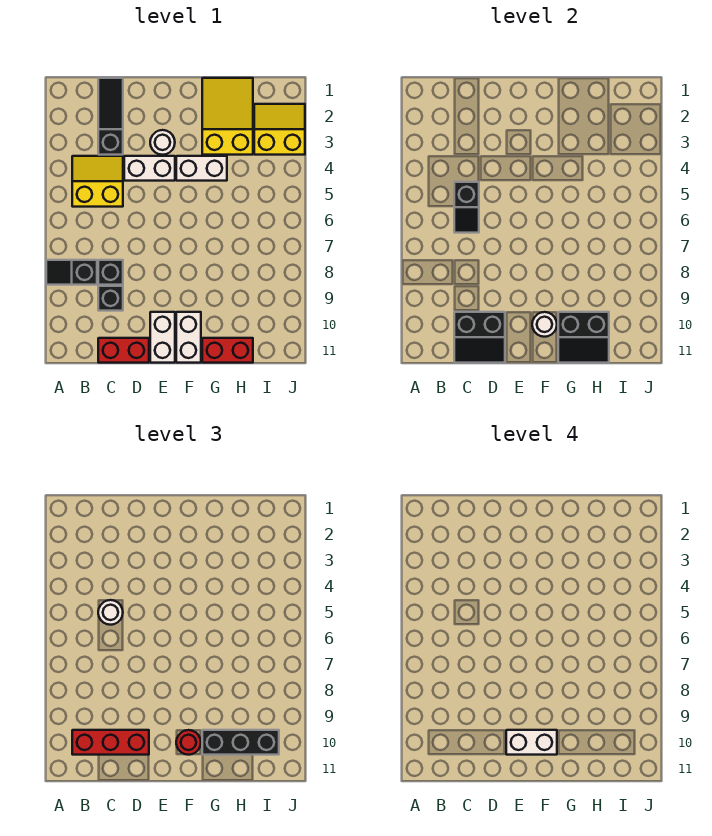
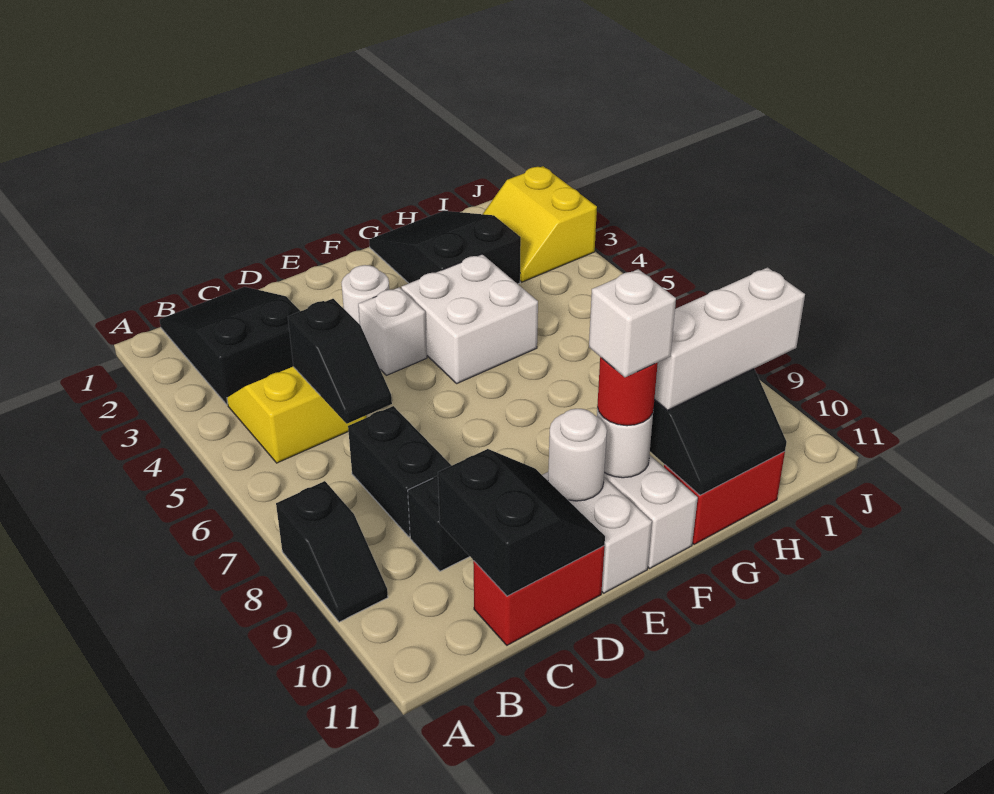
black slope A8:B8 level 1 top B -> black slope A8:A9 level 1 top 8
red brick B10:D10 level 3 -> none
black slope C1:C3 level 1 top 3 -> black slope B1:C3 level 1 top 3
white round brick C5 level 3 -> white round brick E10 level 2
black brick C8 level 1 -> black brick C7:C8 level 1
black slope C10:D11 level 2 top 10 -> black slope C10:D11 level 2 top C
white brick D4:E4 level 1 -> white brick E4 level 1
white brick E10:F10 level 4 -> white brick F10 level 4
white brick F4:G4 level 1 -> white brick F4:G5 level 1
yellow slope G1:H3 level 1 top 3 -> black slope G1:H3 level 1 top 3
black brick G10:I10 level 3 -> white brick G10:I10 level 3
yellow slope I2:J3 level 1 top 3 -> yellow slope I2:J3 level 1 top J

